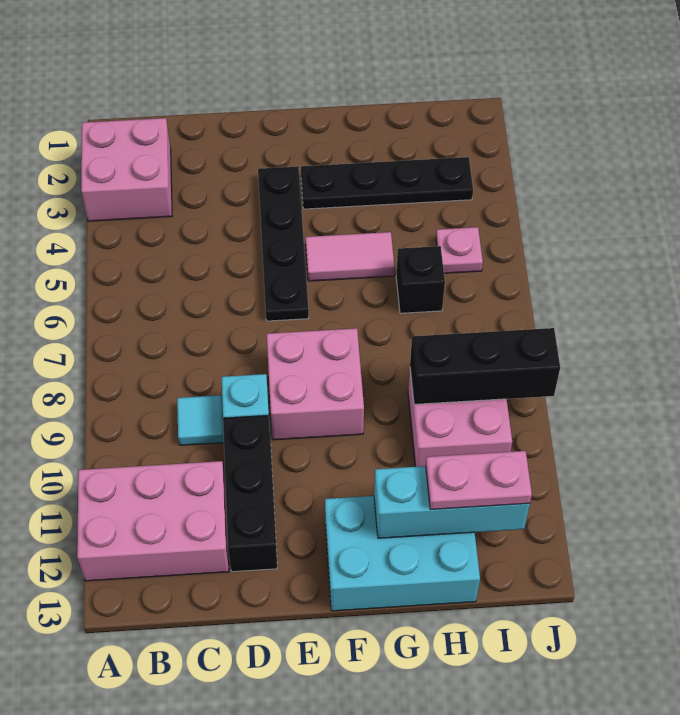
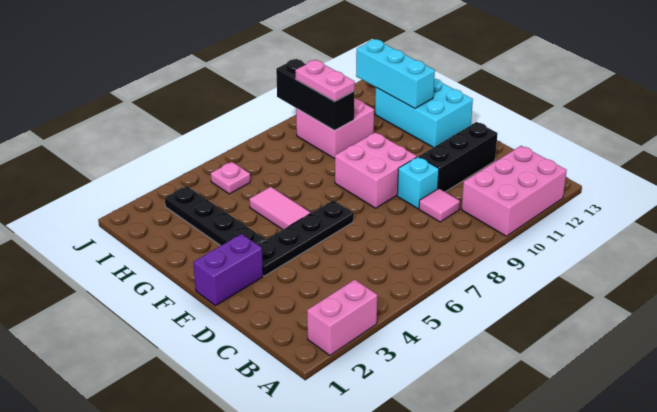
pink brick A2:B3 level 1 -> pink brick A2:A3 level 1
pink brick A11:C12 level 1 -> pink brick A10:B12 level 1
cyan tile C9 level 1 -> pink tile C9 level 1
none -> purple brick E1:E2 level 1
black brick H6 level 1 -> none
pink plate H12:I12 level 3 -> pink plate H9:I9 level 3

